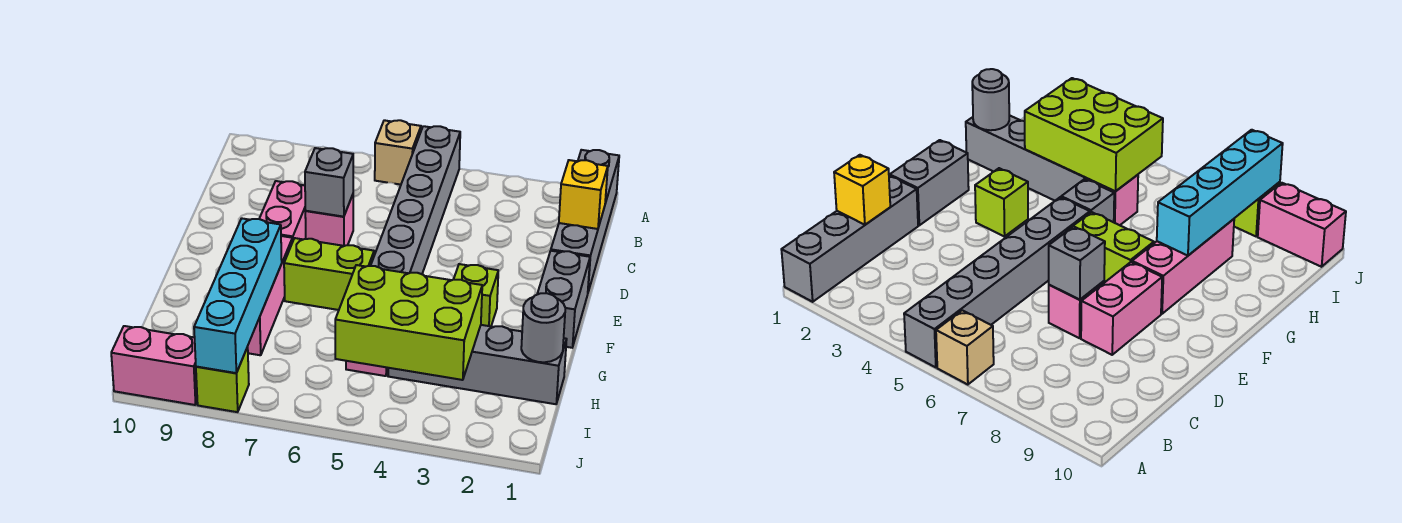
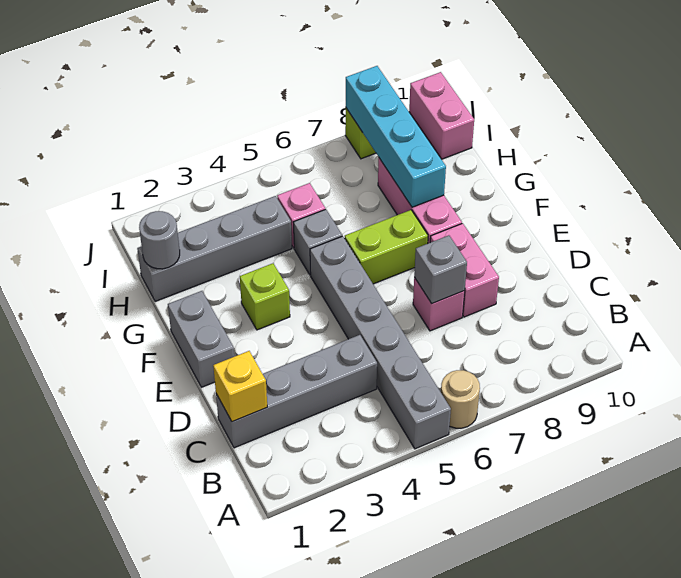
grey brick A1:D1 level 1 -> grey brick C1:C4 level 1
tan brick A6 level 1 -> tan round brick A6 level 1
lime brick H3:I5 level 2 -> none
pink brick J9:J10 level 1 -> pink brick I10:J10 level 1

